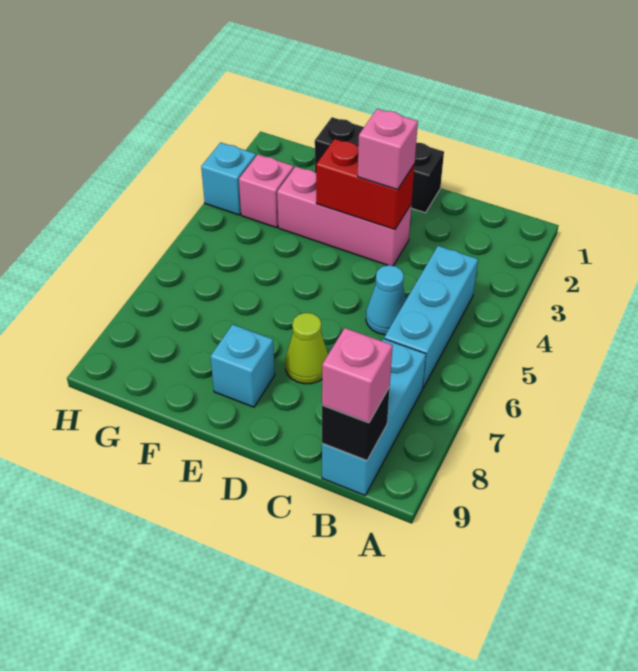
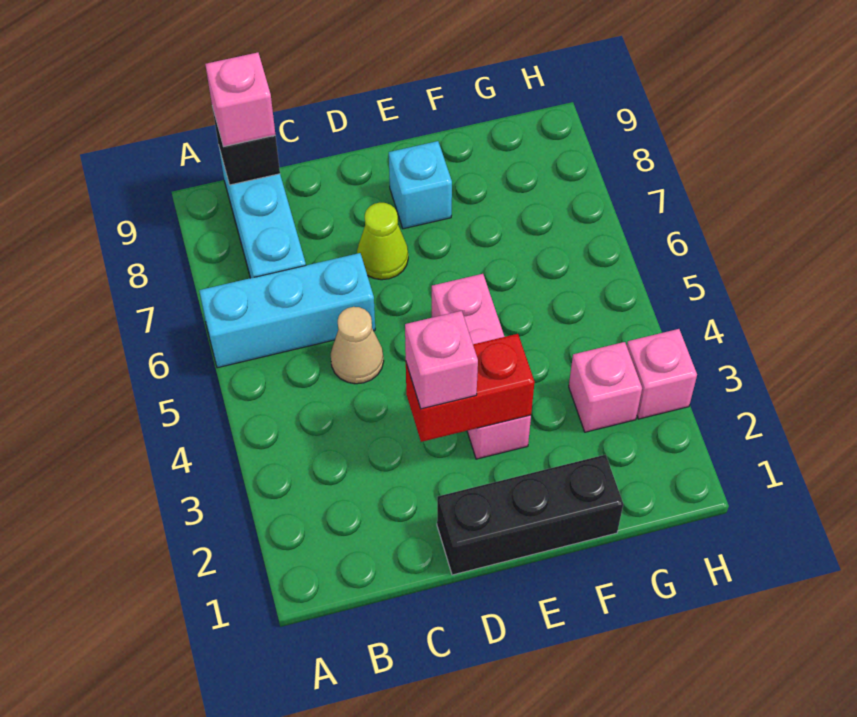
cyan brick B4:B6 level 1 -> cyan brick A6:C6 level 1
cyan cone C5 level 1 -> tan cone C5 level 1
pink brick D3:F3 level 1 -> pink brick E3:E5 level 1
cyan brick H3 level 1 -> pink brick H3 level 1

